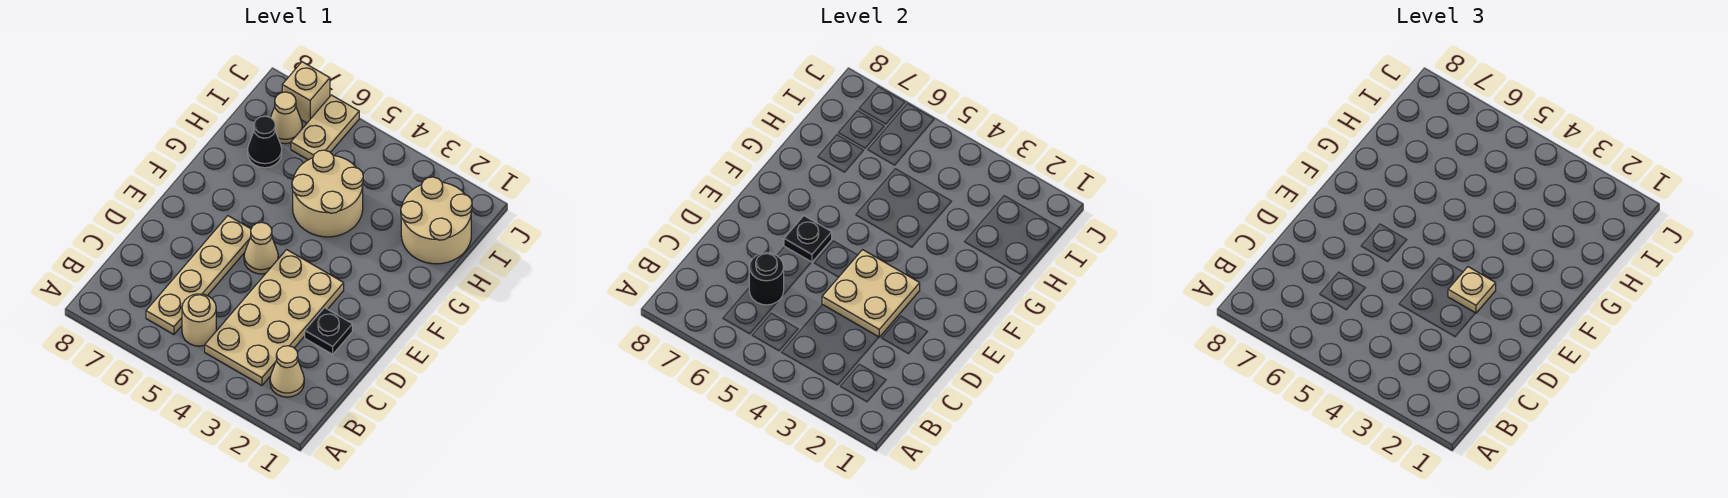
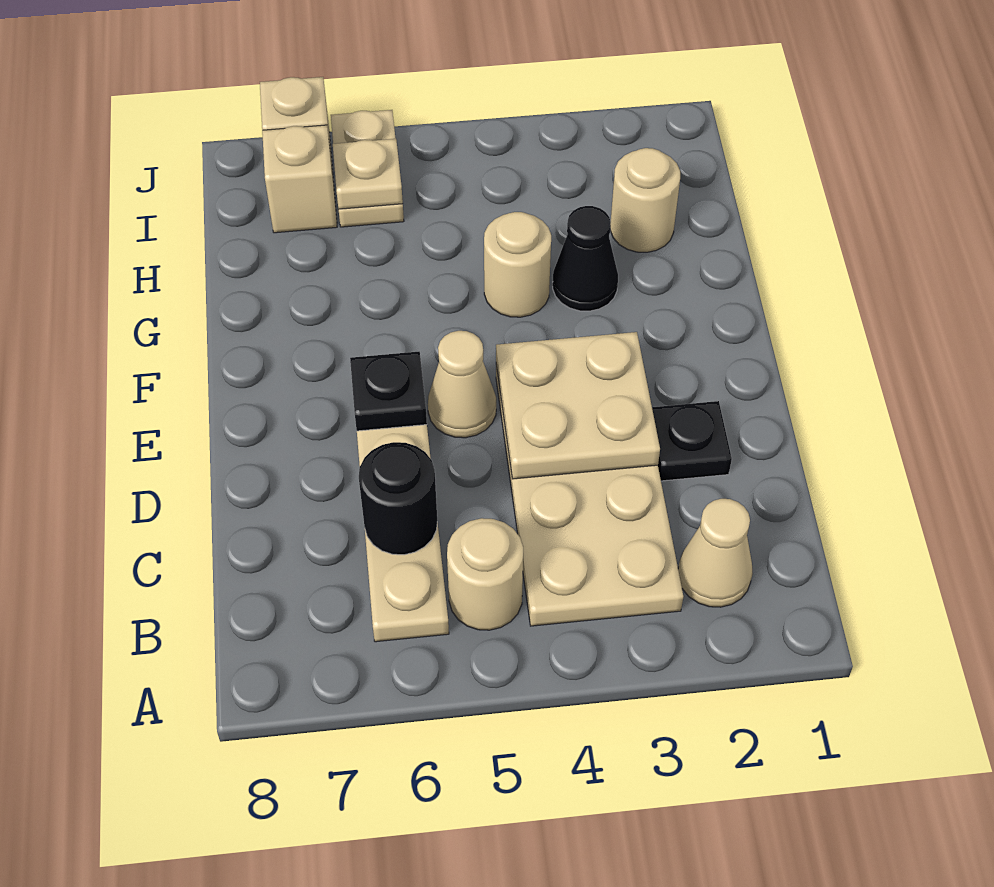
tan plate E3 level 3 -> tan plate I6 level 2
tan round brick G4:H5 level 1 -> tan round brick G4 level 1
tan round brick H1:I2 level 1 -> tan round brick H2 level 1
black cone H7 level 1 -> black cone G3 level 1
tan cone I7 level 1 -> tan brick I7 level 1

